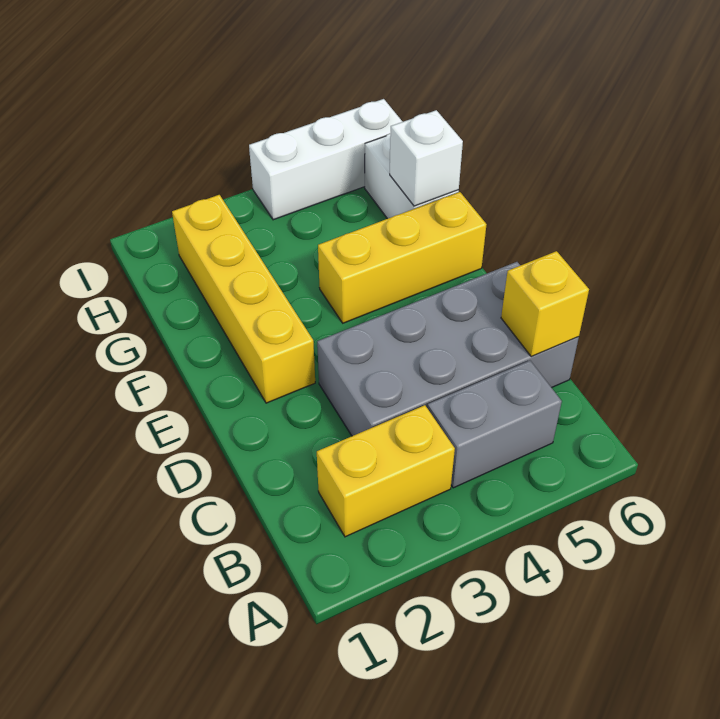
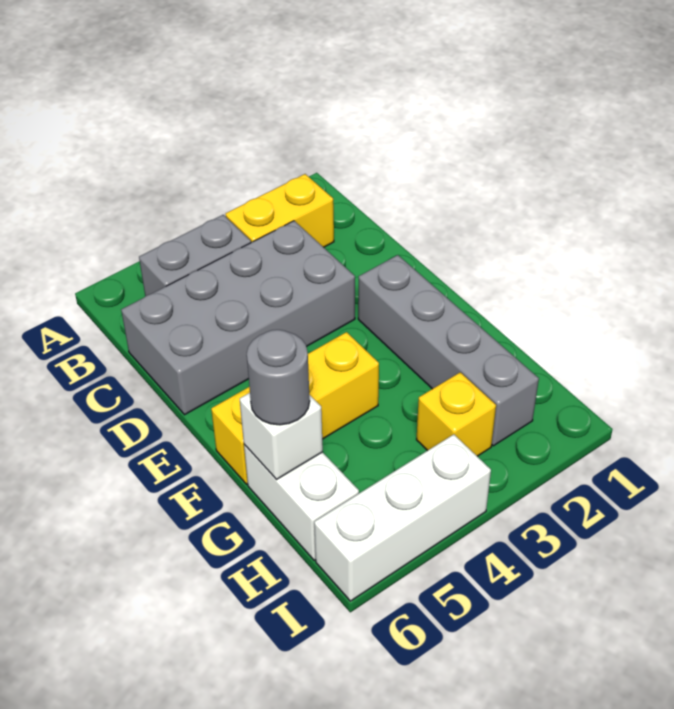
yellow brick C6 level 2 -> yellow brick H3 level 1
yellow brick E2:H2 level 1 -> grey brick E2:H2 level 1
none -> grey round brick G6 level 3

